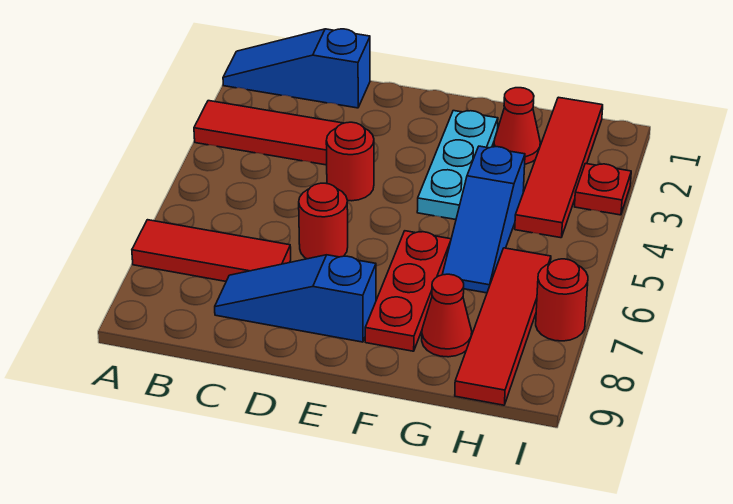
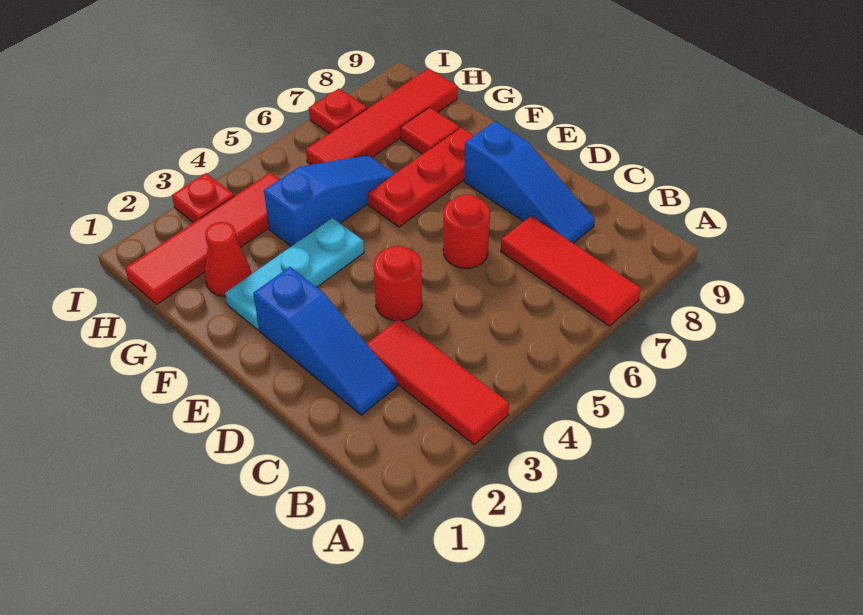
blue slope A1:C1 level 1 top C -> blue slope C2:E2 level 1 top E
red cone G8 level 1 -> red tile G8 level 1
red round brick I7 level 1 -> red plate I7 level 1

